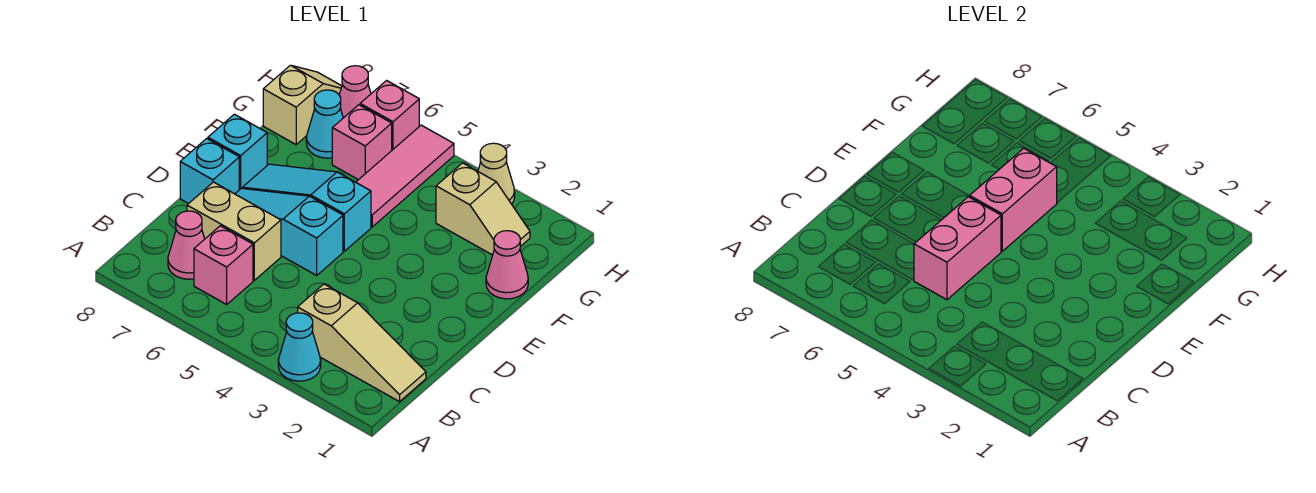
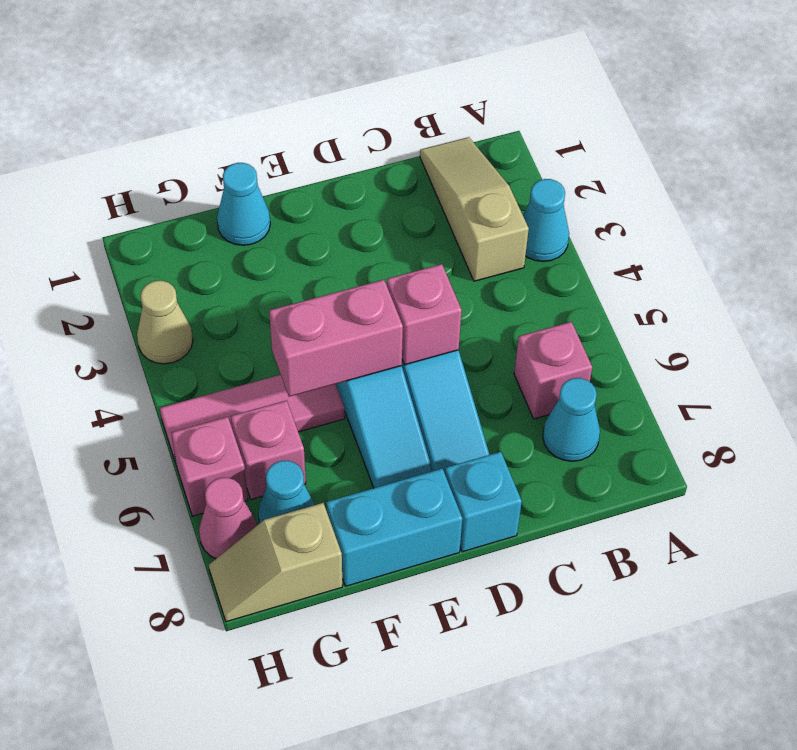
pink cone B7 level 1 -> cyan cone B7 level 1
pink brick C5:D5 level 2 -> pink brick D5 level 2
tan brick C6:C7 level 1 -> none
cyan brick E8 level 1 -> cyan brick E8:F8 level 1
pink cone F1 level 1 -> cyan cone F1 level 1
tan slope G2:G3 level 1 top 3 -> none

